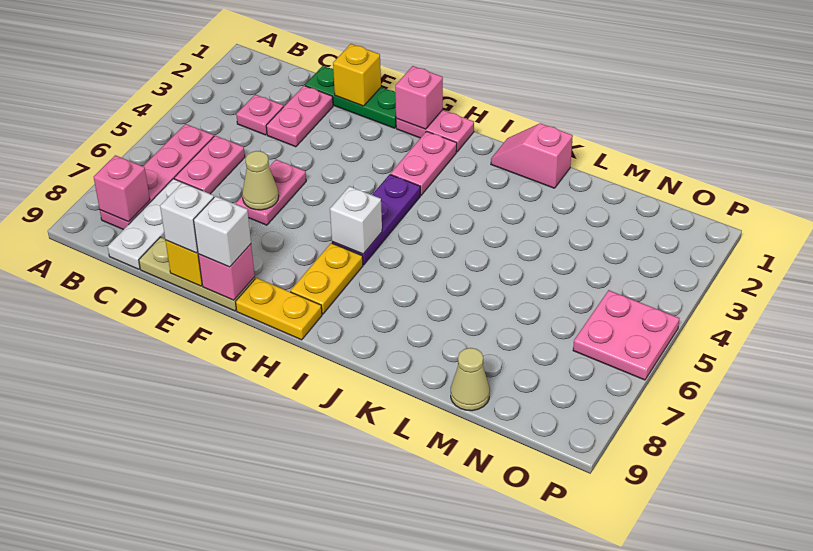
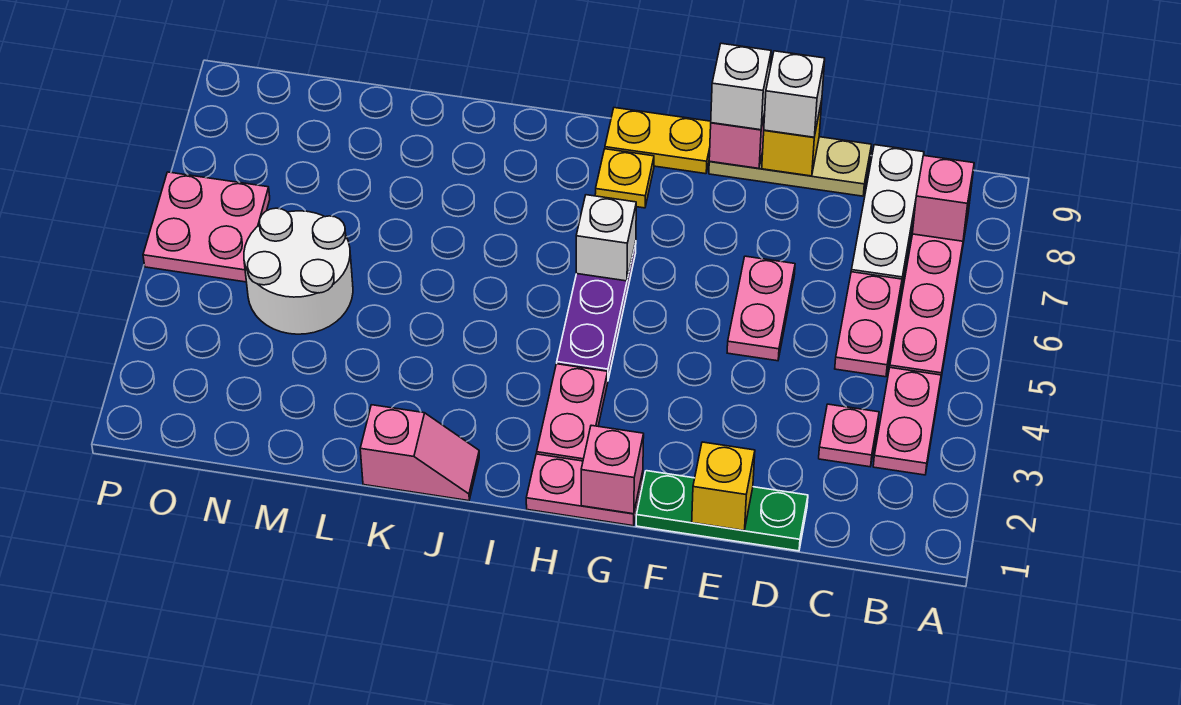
pink plate D2:D3 level 1 -> pink plate B3:B4 level 1
tan cone E6 level 2 -> none
yellow plate H7:H8 level 1 -> yellow plate H8 level 1
none -> white round brick M4:N5 level 1
tan cone M9 level 1 -> none

